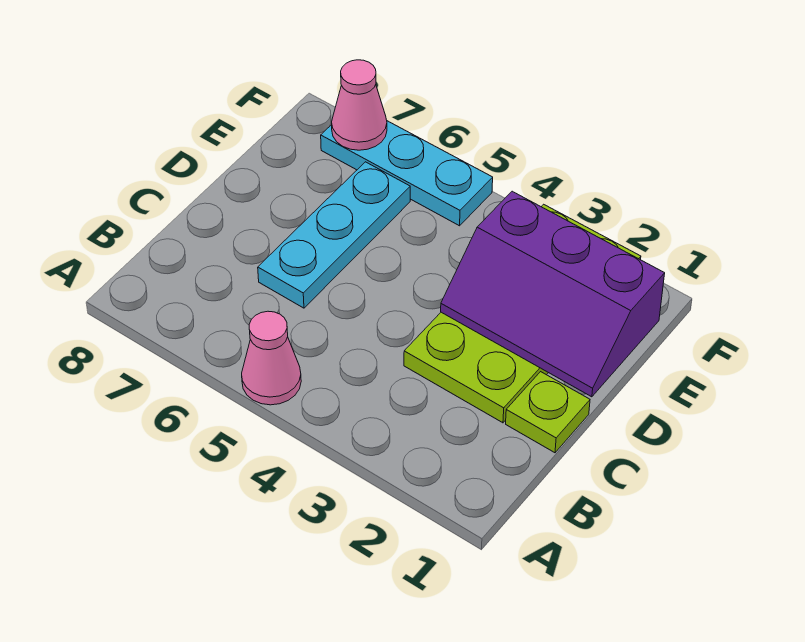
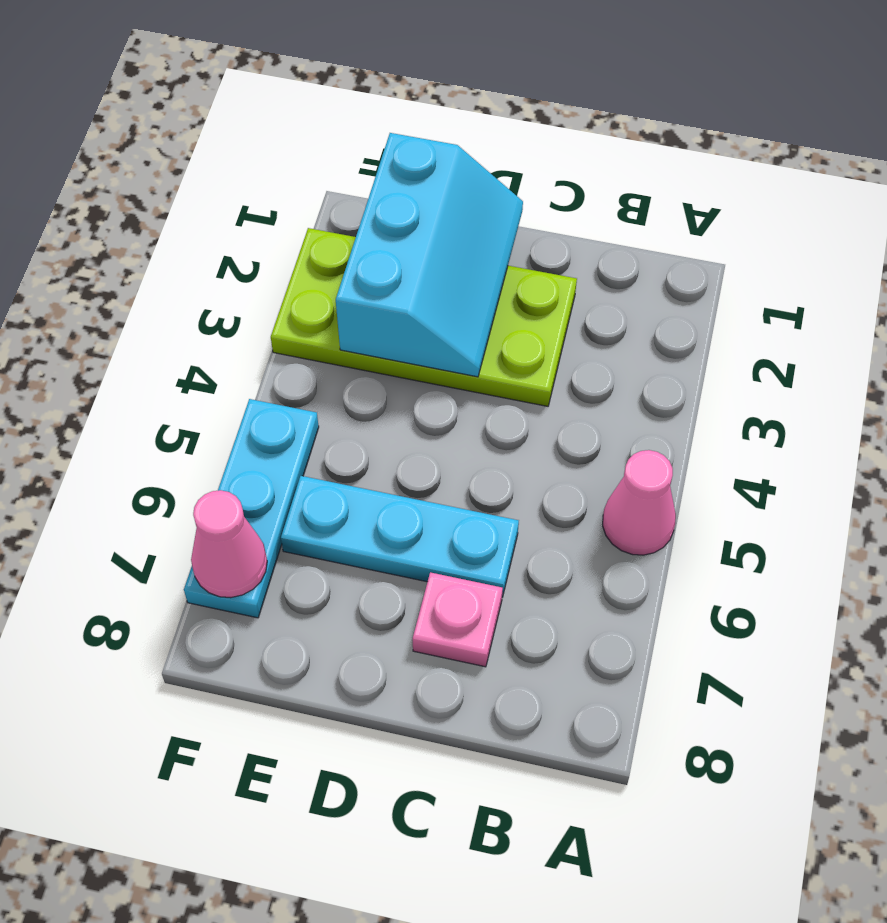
lime plate C1 level 1 -> none
none -> pink plate C7 level 1
purple slope D1:E3 level 2 top E -> cyan slope D1:E3 level 2 top E

